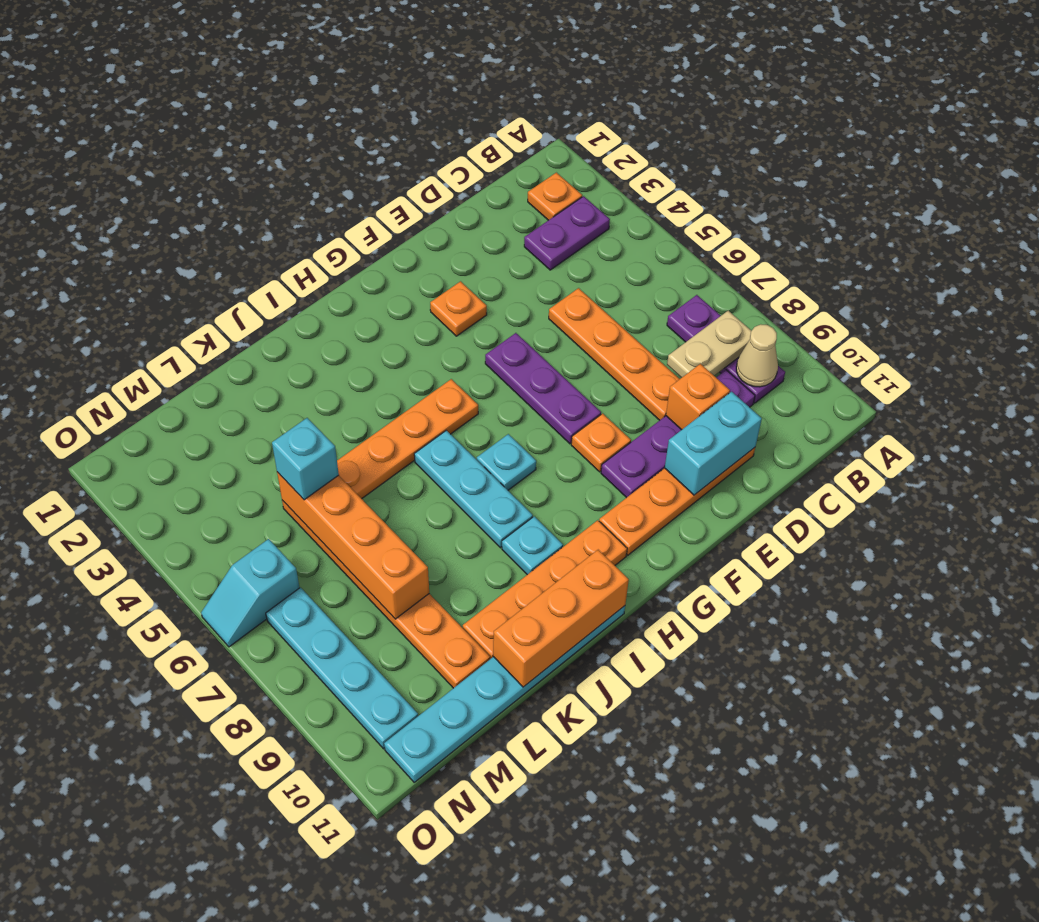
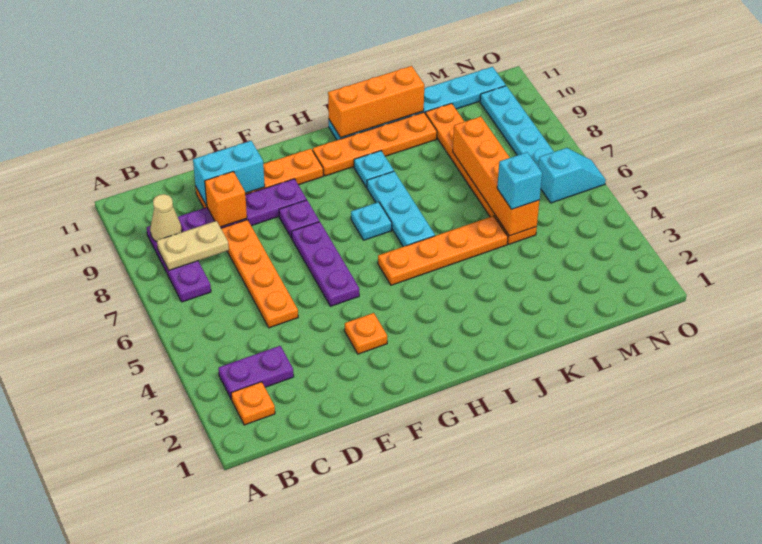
orange plate F8 level 1 -> purple plate F8 level 1

